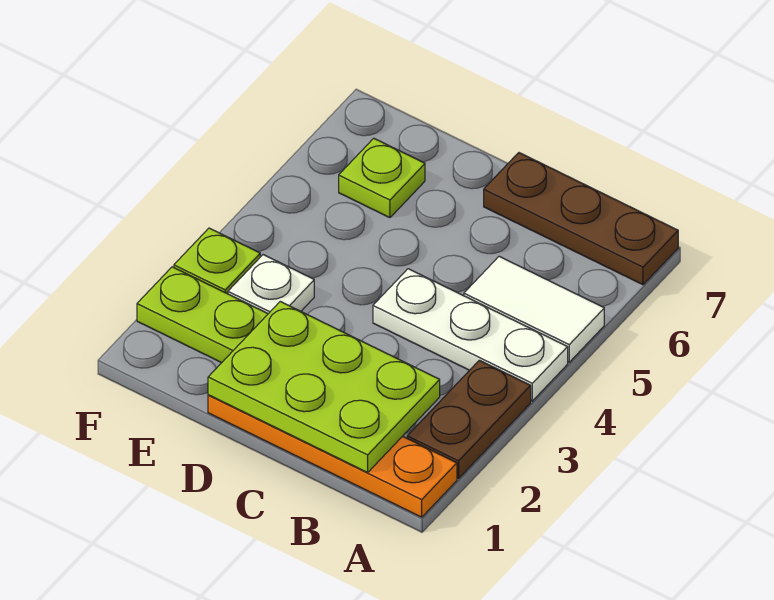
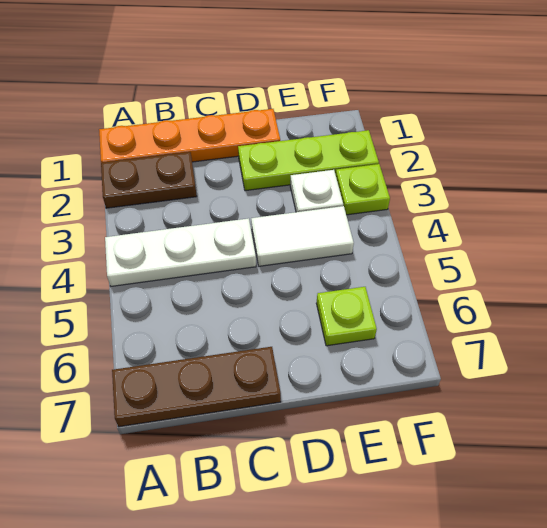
brown plate A2:A3 level 1 -> brown plate A2:B2 level 1
white tile A5:B5 level 1 -> white tile D4:E4 level 1
lime plate B1:D2 level 2 -> none

